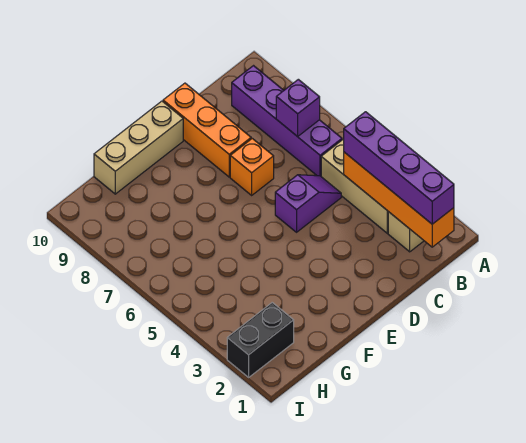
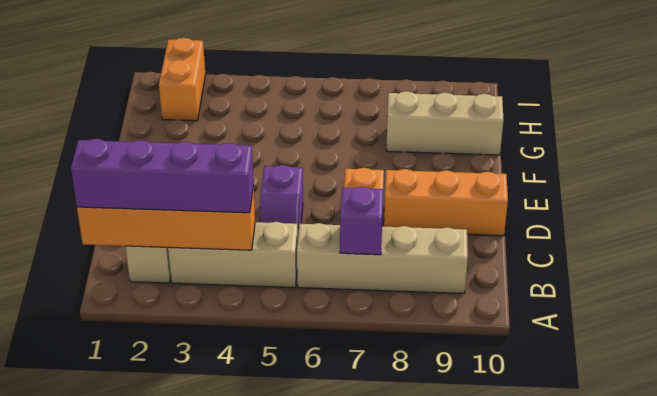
purple brick B6:B9 level 1 -> tan brick B6:B9 level 1
tan brick E10:G10 level 1 -> tan brick G8:G10 level 1
black brick H2:I2 level 1 -> orange brick H2:I2 level 1

